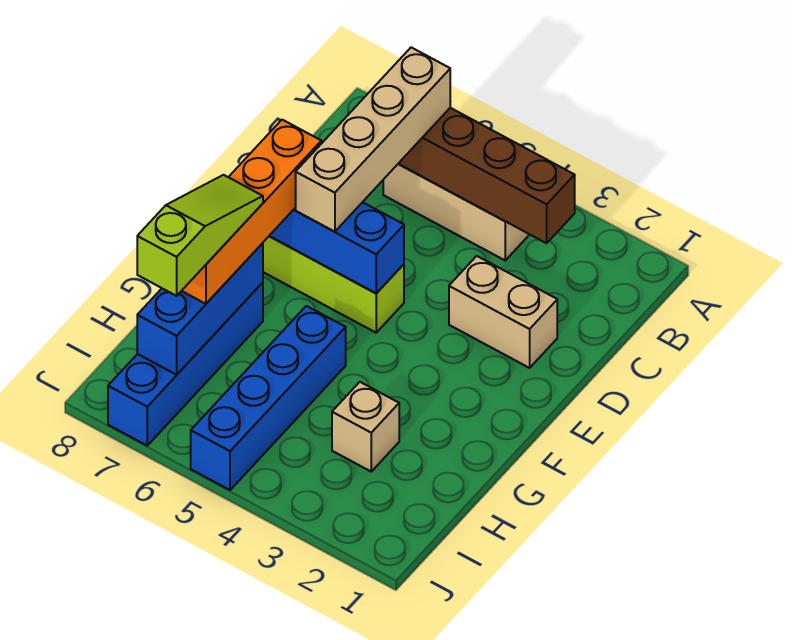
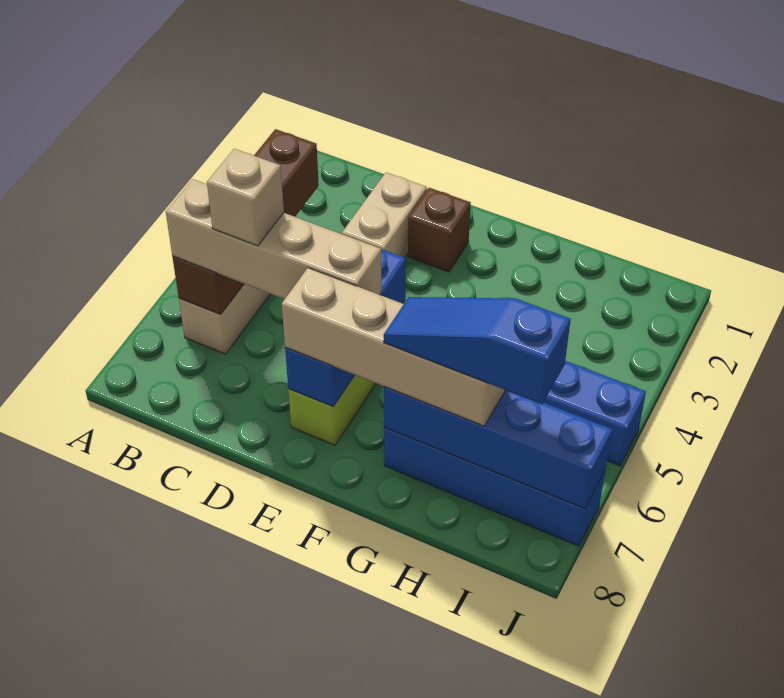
none -> brown brick E2 level 1
orange brick E7:H7 level 3 -> tan brick E7:H7 level 3
blue brick G7:I7 level 2 -> blue brick G7:J7 level 2
lime slope G7:I7 level 4 top I -> blue slope G7:I7 level 4 top I
tan brick H3 level 1 -> tan brick C6 level 4

